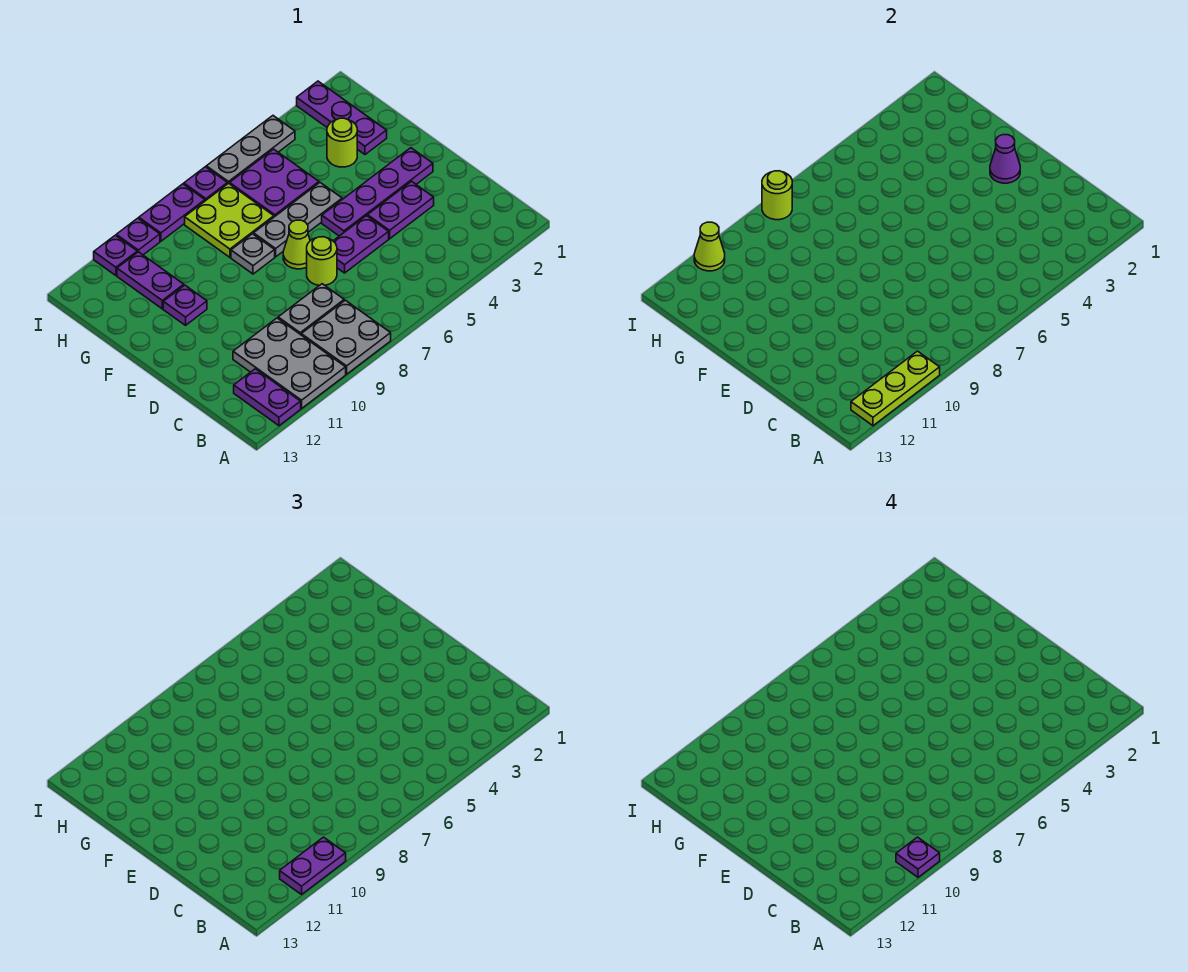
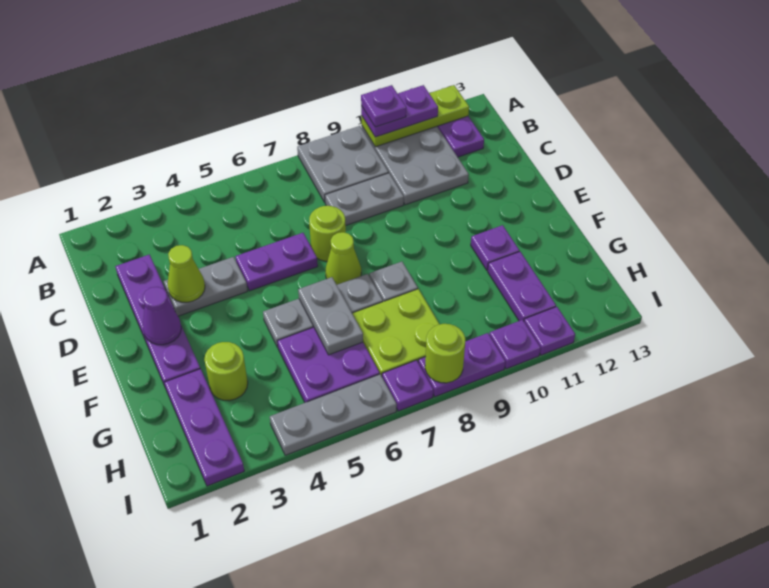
purple plate D3:D4 level 1 -> grey plate D3:D4 level 1
purple plate E2:E5 level 1 -> purple plate C2:F2 level 1
none -> grey plate F6:G6 level 2
lime cone I11 level 2 -> lime cone D3 level 2

